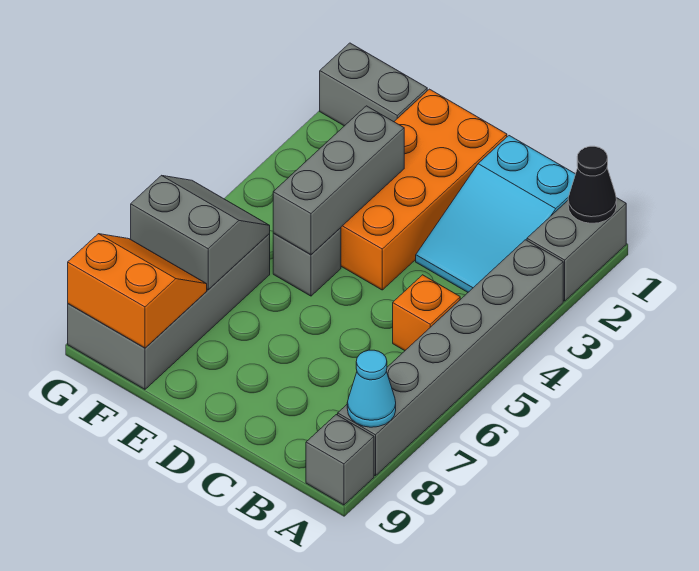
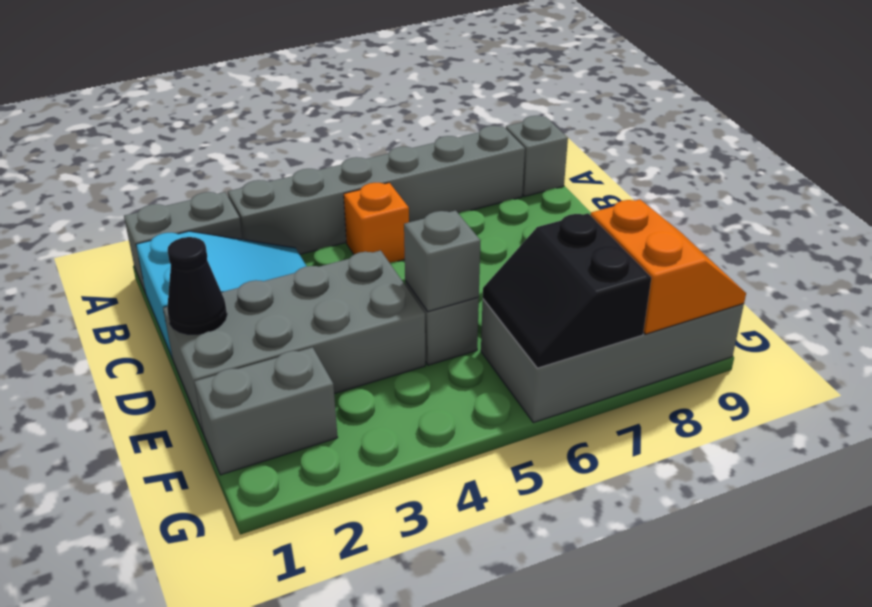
black cone A1 level 2 -> black cone D1 level 2
cyan cone A8 level 2 -> none
orange brick D1:E4 level 1 -> grey brick D1:E4 level 1
grey brick E3:E5 level 2 -> grey brick E5 level 2
grey brick F1:G1 level 1 -> grey brick F1:F2 level 1
grey slope F6:G7 level 2 top 7 -> black slope F6:G7 level 2 top 7
orange slope F8:G9 level 2 top 9 -> orange slope F8:G9 level 2 top 8

